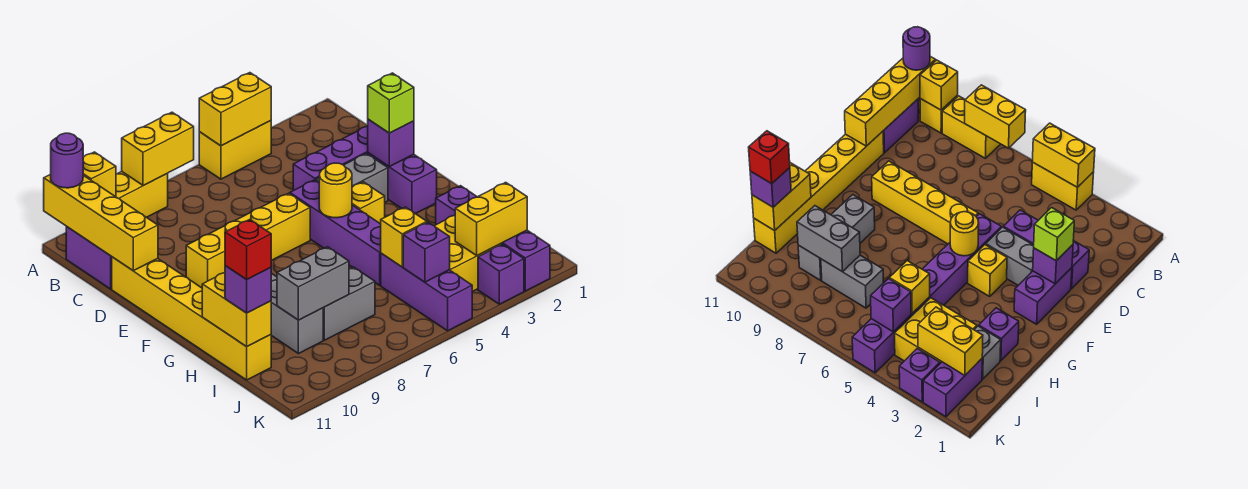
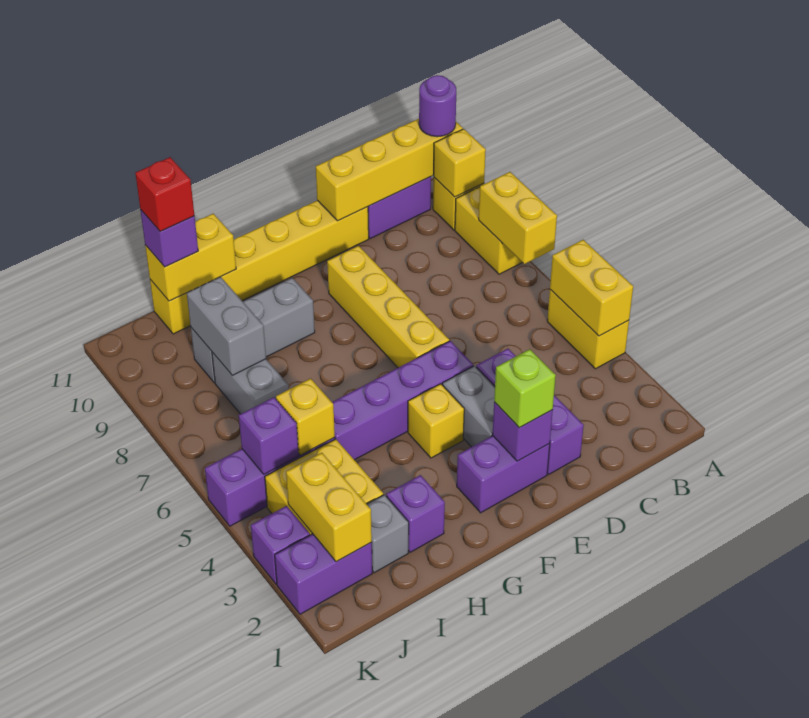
yellow round brick F5 level 2 -> none

